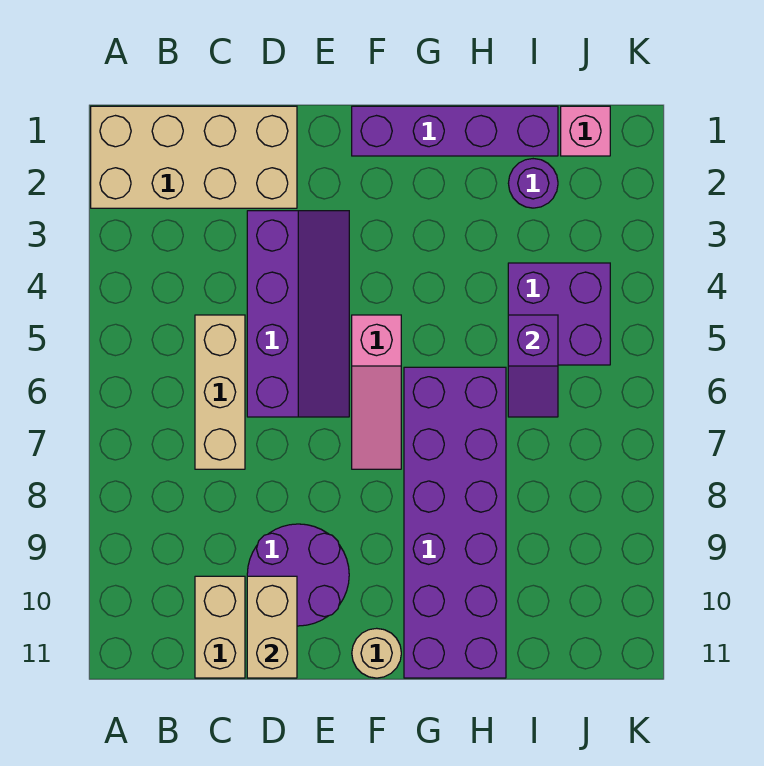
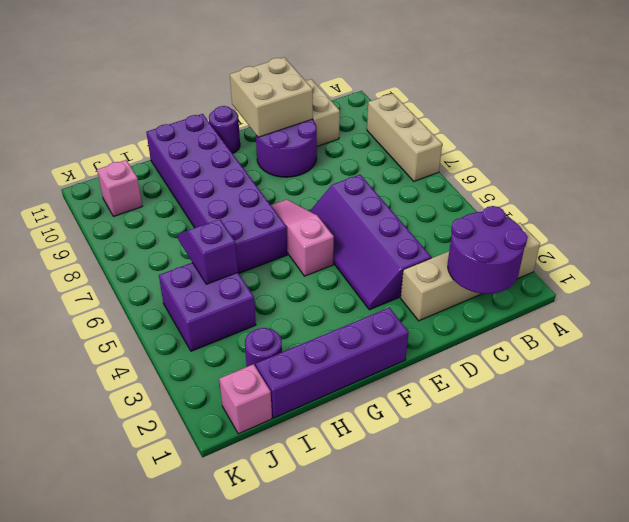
tan brick A1:D2 level 1 -> tan brick A2:D2 level 1
none -> purple round brick B1:C2 level 2
tan brick C5:C7 level 1 -> tan brick A7:A9 level 1
tan brick D10:D11 level 2 -> tan brick D10:E11 level 2
tan round brick F11 level 1 -> purple round brick F11 level 1
none -> pink brick J10 level 1

